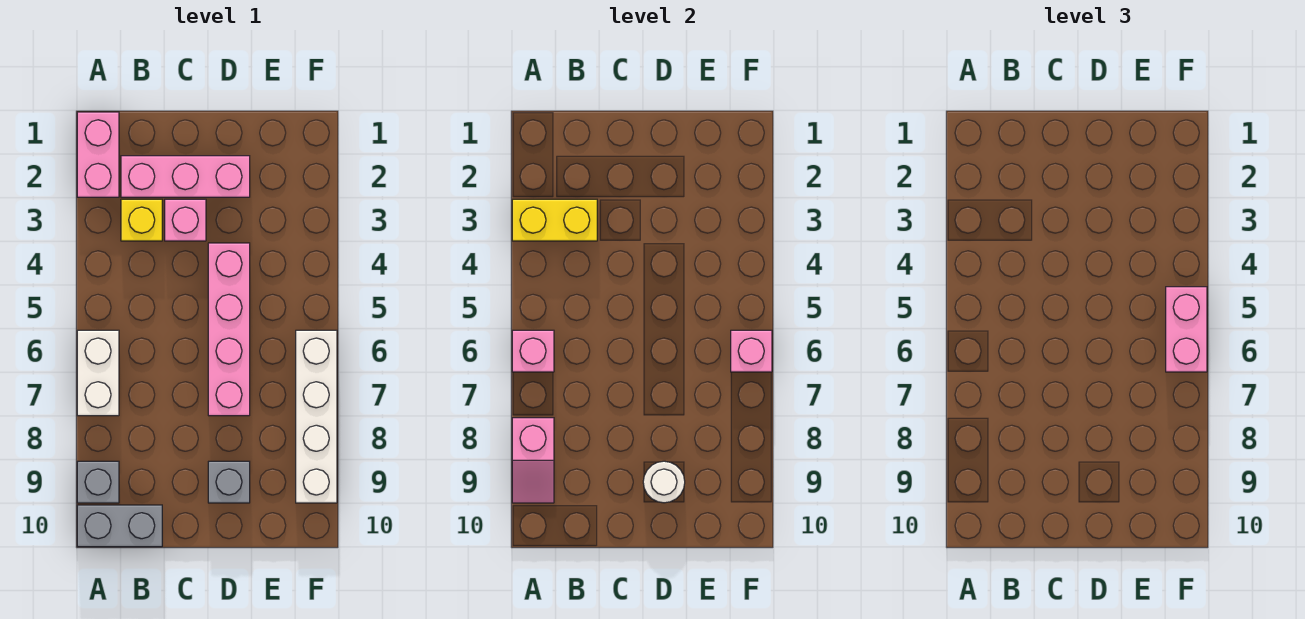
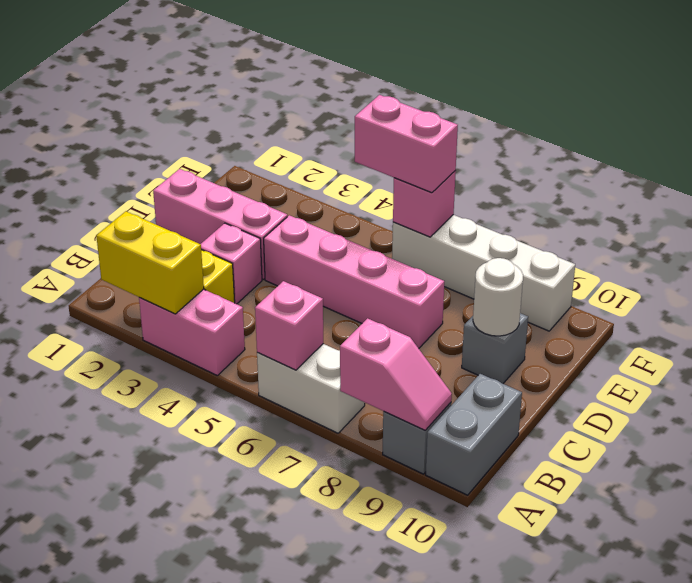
pink brick A1:A2 level 1 -> pink brick A3:A4 level 1
yellow brick A3:B3 level 2 -> yellow brick A2:A3 level 2
pink brick B2:D2 level 1 -> pink brick D1:D3 level 1

